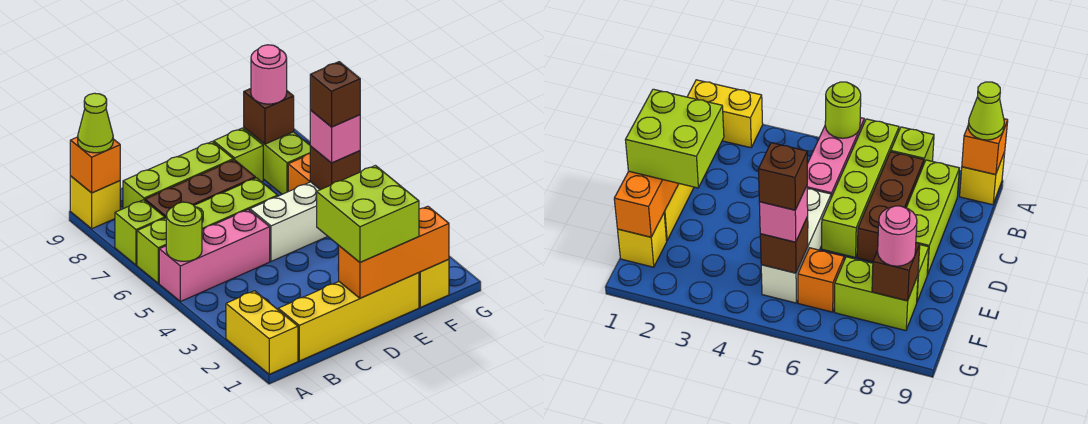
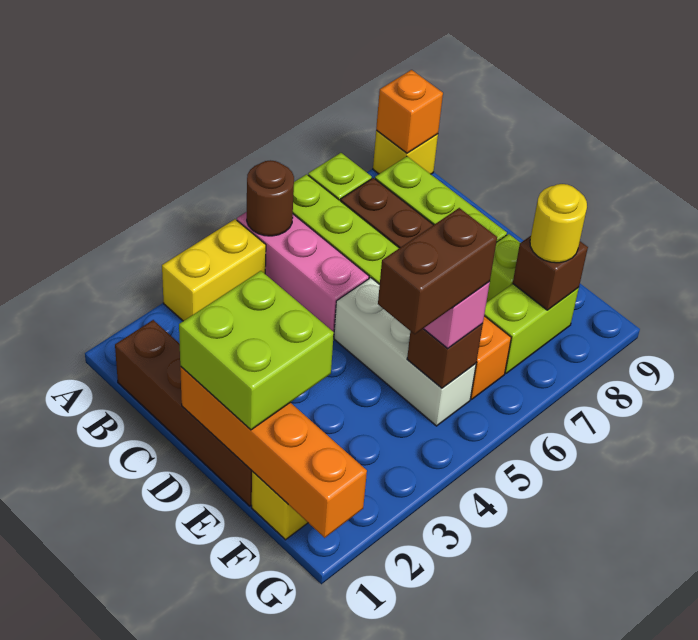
yellow brick A1:A2 level 1 -> yellow brick A3:A4 level 1
lime round brick A5 level 2 -> brown round brick A5 level 2
lime cone A9 level 3 -> none
yellow brick B1:E1 level 1 -> brown brick B1:E1 level 1
orange brick D1:F1 level 2 -> orange brick D1:G1 level 2
brown brick F5 level 4 -> brown brick F4:F5 level 4
pink round brick F8 level 3 -> yellow round brick F8 level 3

